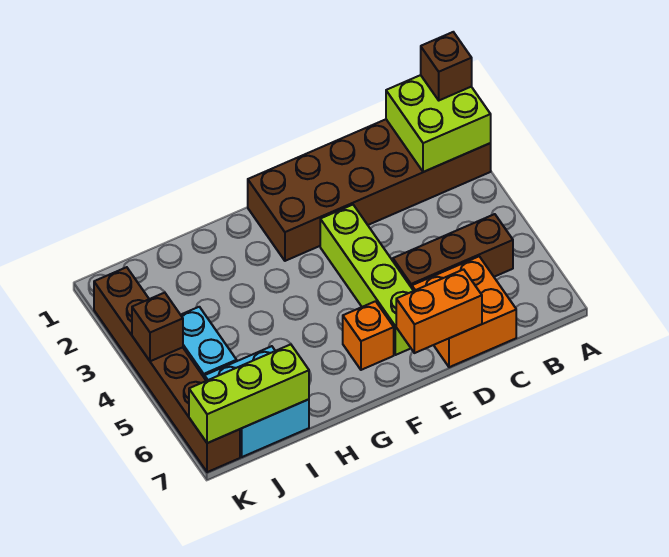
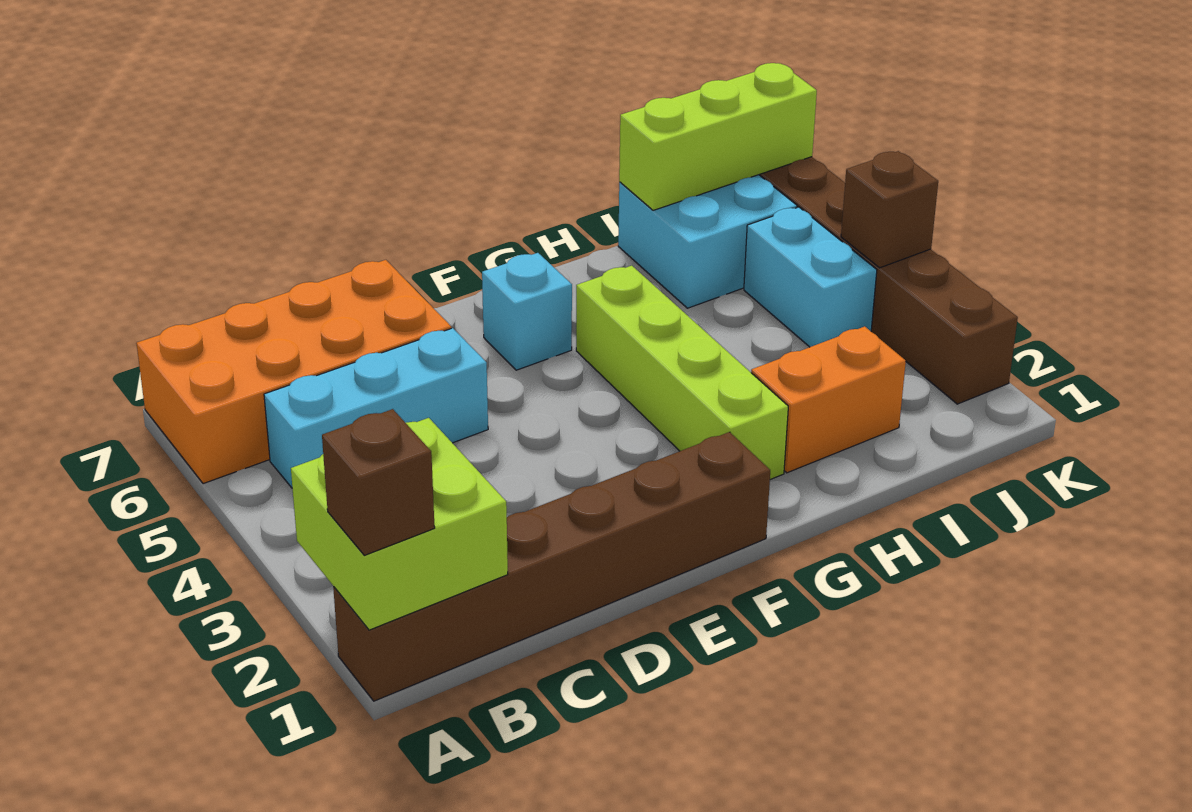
brown brick A1:F2 level 1 -> brown brick A1:F1 level 1
brown brick B5:D5 level 1 -> cyan brick B5:D5 level 1
orange brick C6:D7 level 1 -> orange brick A6:D7 level 1
orange brick D7:E7 level 2 -> orange brick H2:I2 level 1
lime brick E3:E6 level 1 -> lime brick G2:G5 level 1
orange brick F6 level 1 -> cyan brick F6 level 1

